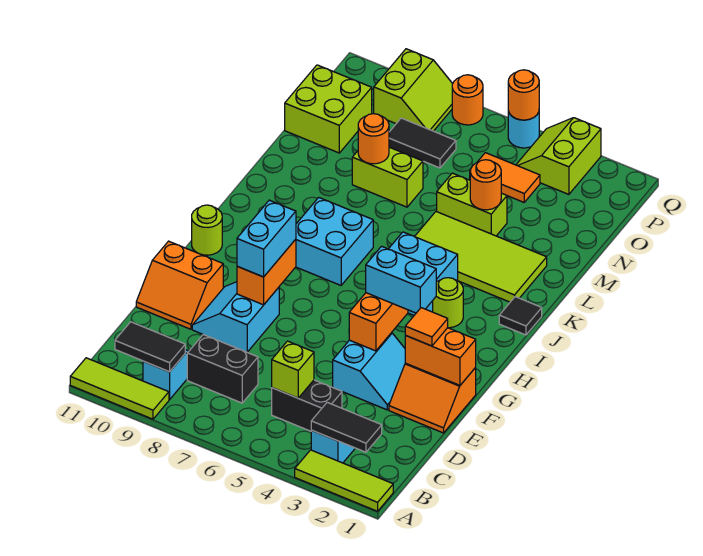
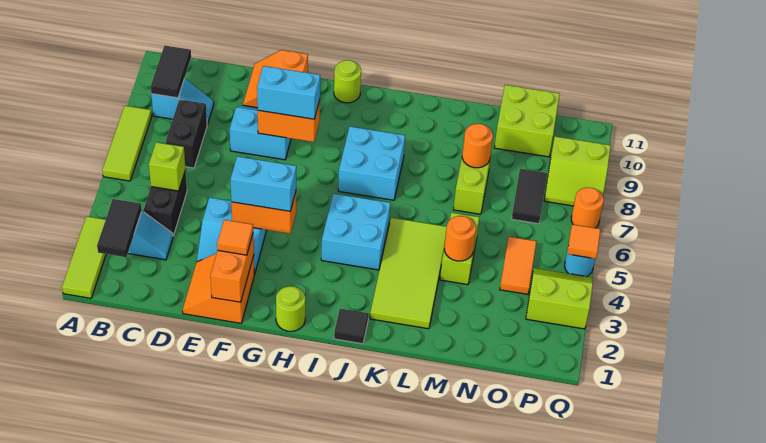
lime tile A9:A11 level 1 -> lime tile A6:A8 level 1
cyan brick G3:G4 level 3 -> cyan brick F4:G4 level 3
lime round brick I3 level 1 -> lime round brick H1 level 1
orange round brick Q5 level 2 -> orange tile Q5 level 2

